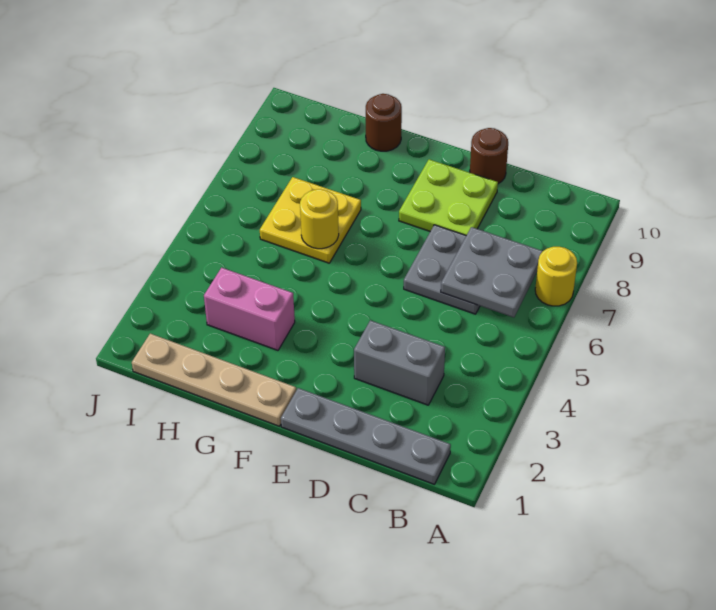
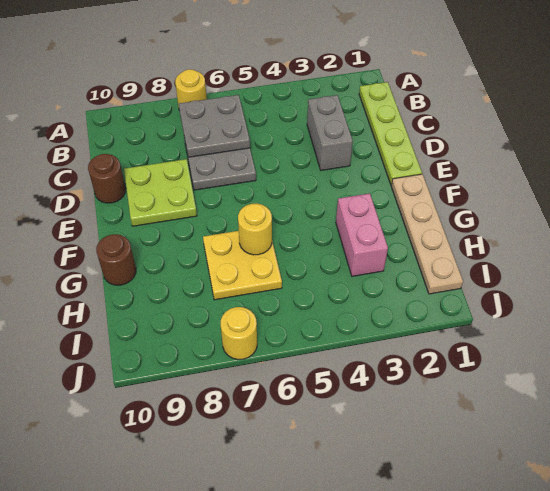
grey plate B1:E1 level 1 -> lime plate B1:E1 level 1
none -> yellow round brick J7 level 1

